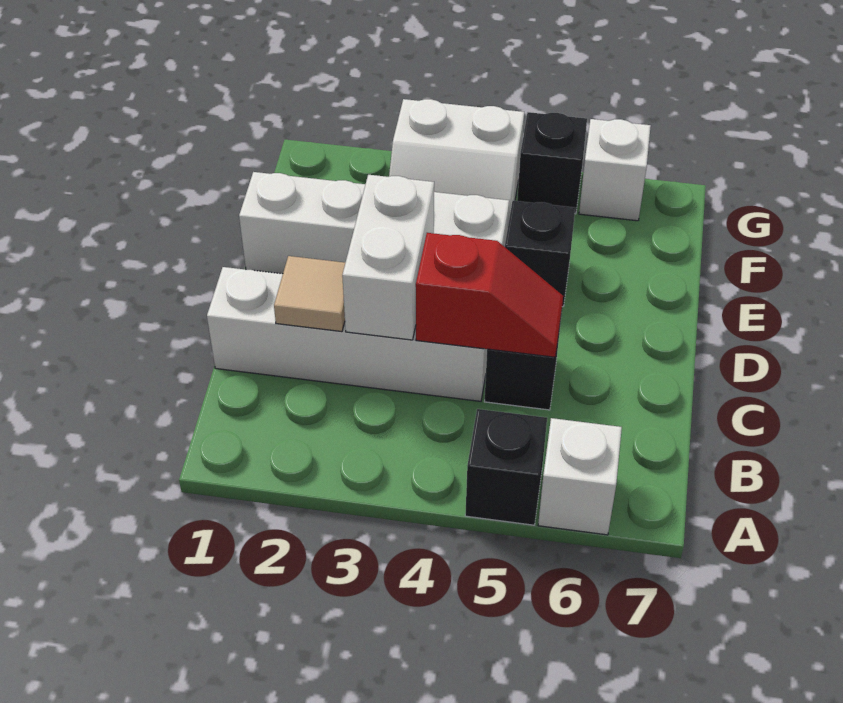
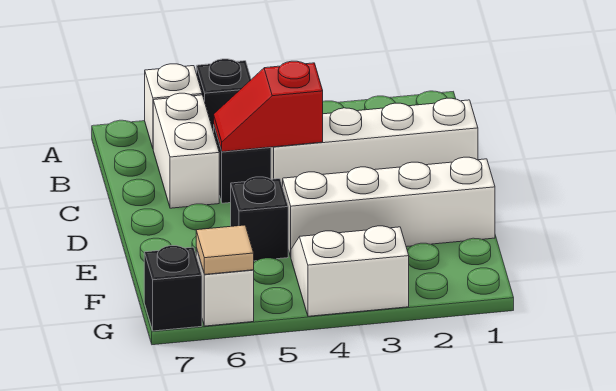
tan tile C2 level 2 -> tan tile G6 level 2
white brick C3:D3 level 2 -> white brick B6:C6 level 1
black brick G5 level 1 -> black brick G7 level 1

